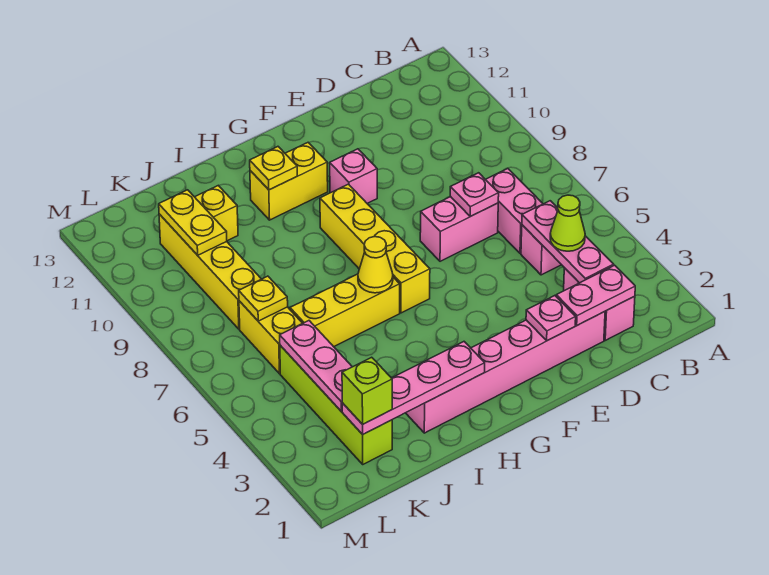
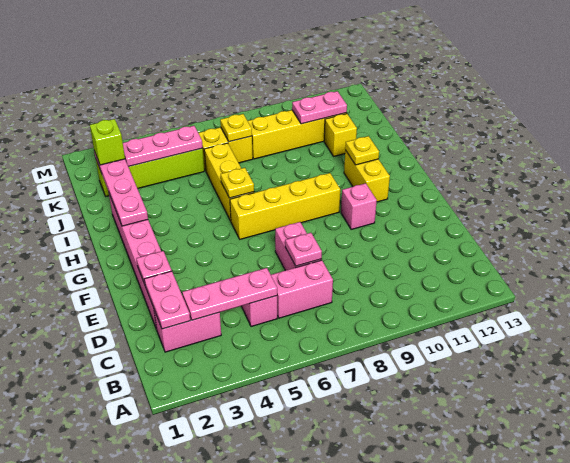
lime cone C4 level 3 -> none
yellow cone H6 level 2 -> yellow plate H6 level 2
yellow plate K10:K11 level 2 -> pink plate K10:K11 level 2

